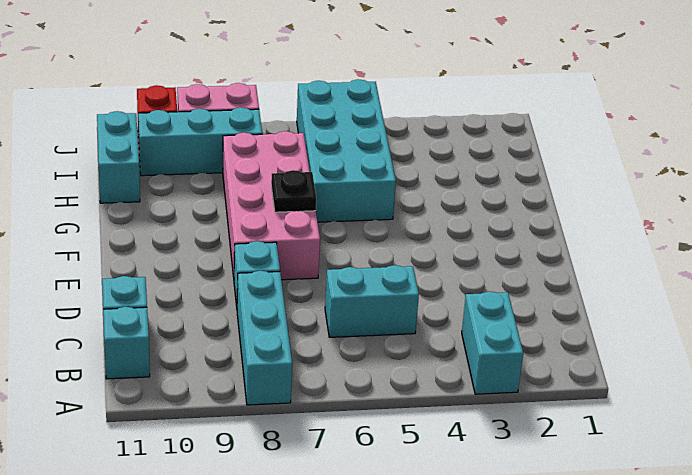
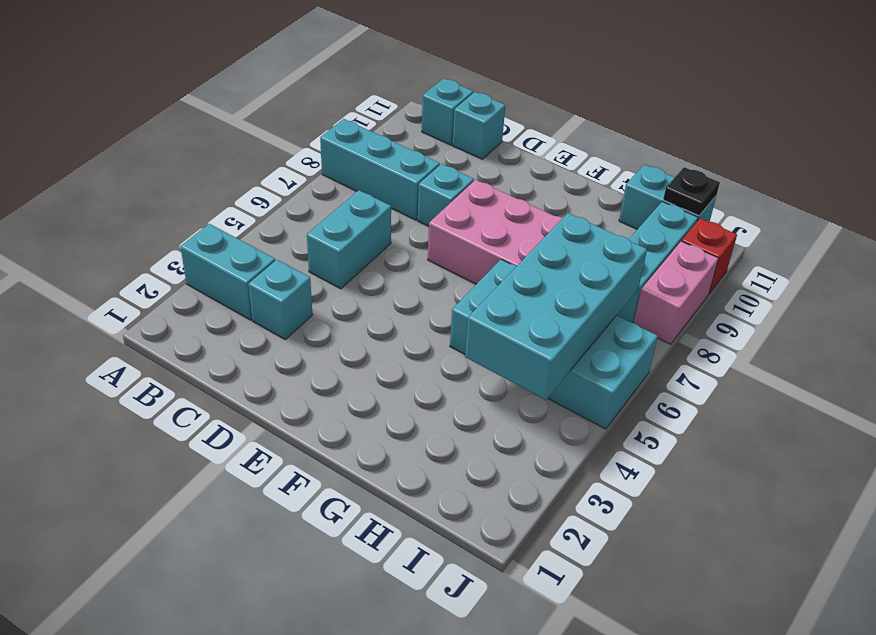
none -> cyan brick C3 level 1
black plate F7 level 2 -> black plate I11 level 2
none -> cyan brick H4:I7 level 2

